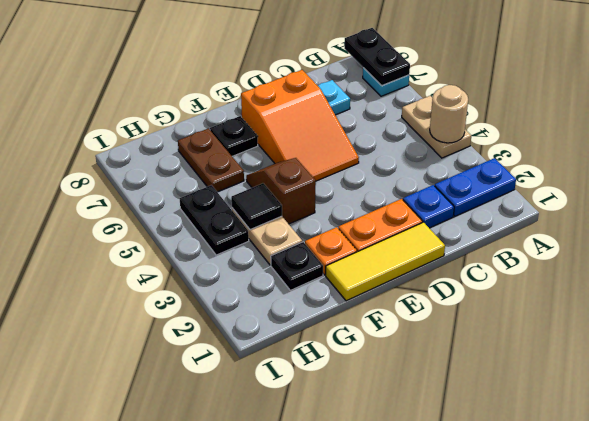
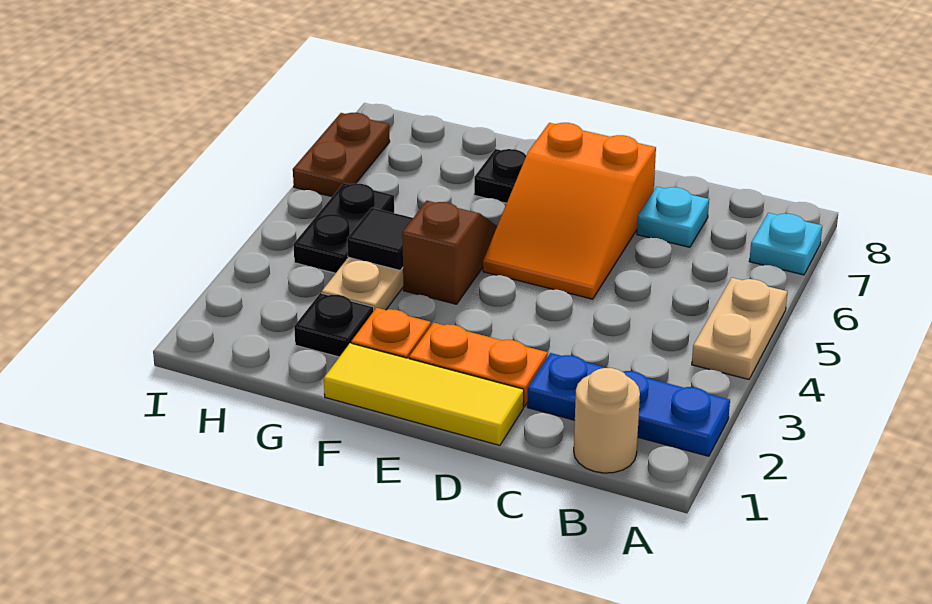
tan round brick A4 level 2 -> tan round brick B1 level 1
black plate A7:A8 level 2 -> none
brown plate G6:G7 level 1 -> brown plate I6:I7 level 1

